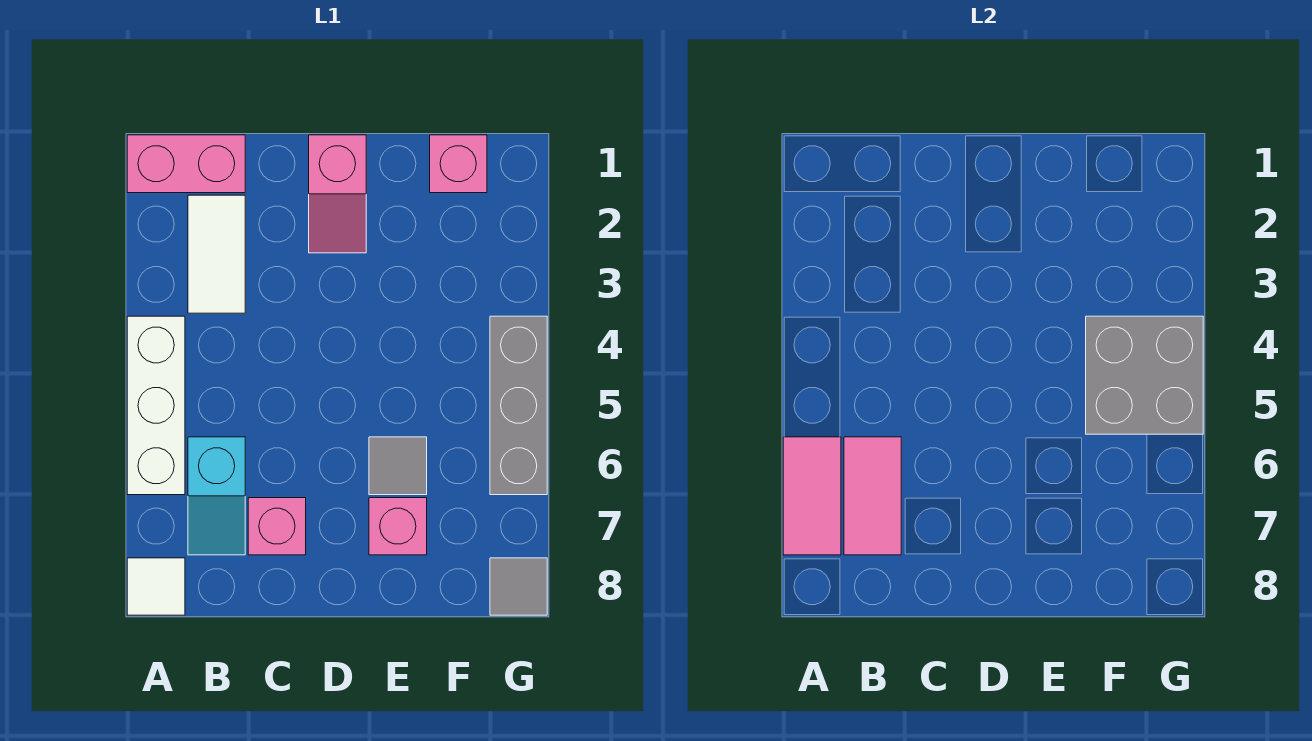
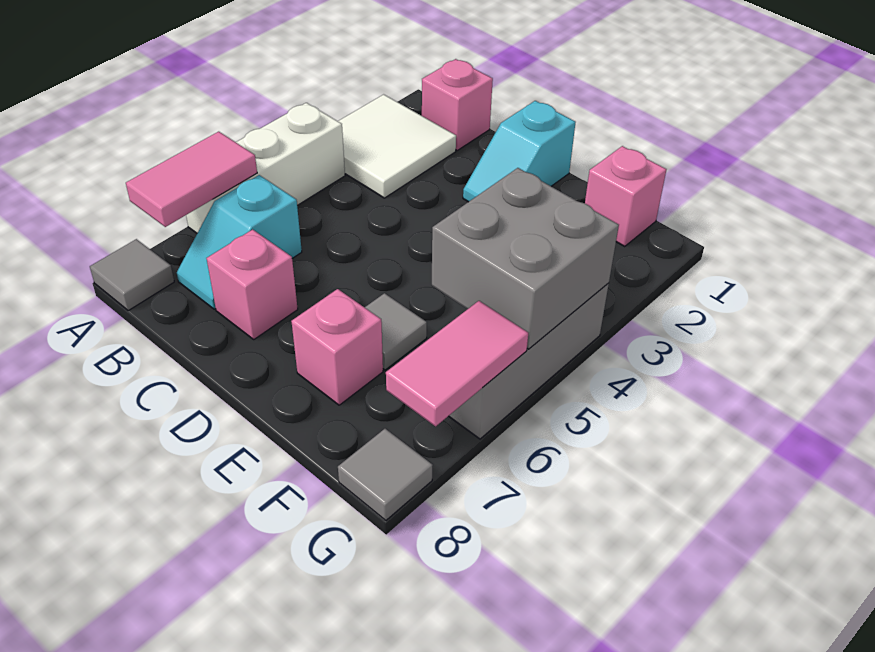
pink brick A1:B1 level 1 -> pink brick B1 level 1
white tile A8 level 1 -> grey tile A8 level 1
white tile B2:B3 level 1 -> white tile A2:B3 level 1
pink tile B6:B7 level 2 -> pink tile G6:G7 level 2
pink slope D1:D2 level 1 top 1 -> cyan slope D1:D2 level 1 top 1

